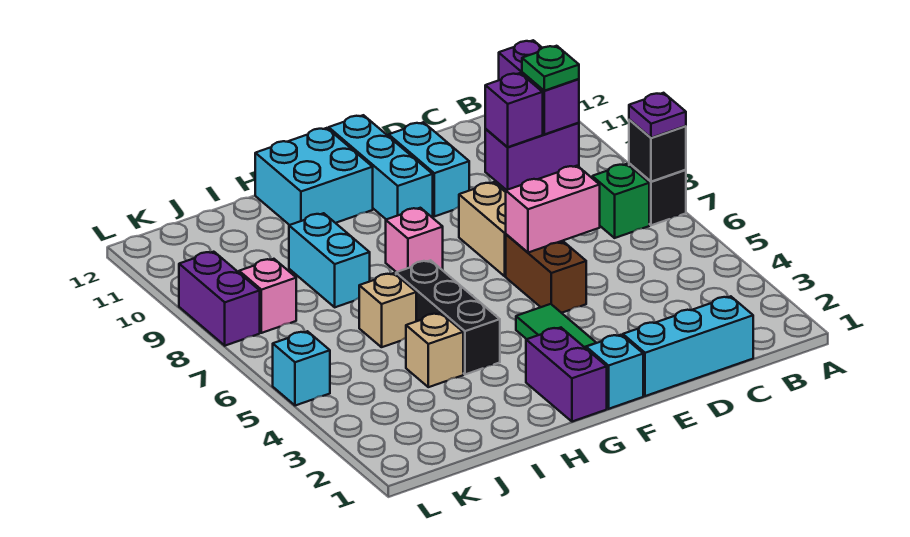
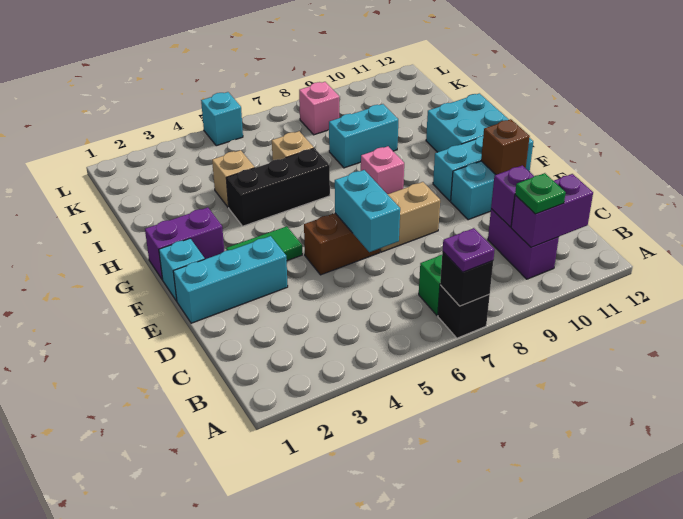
cyan brick C1:E1 level 1 -> cyan brick E1:E3 level 1
pink brick D6:E6 level 2 -> cyan brick D6:E6 level 2
none -> brown brick E11 level 2
purple brick L8:L9 level 1 -> none

